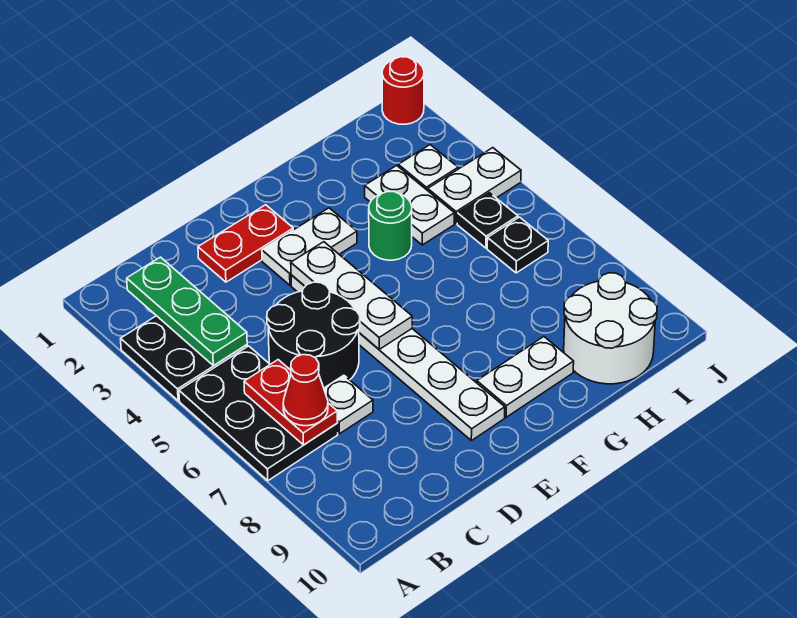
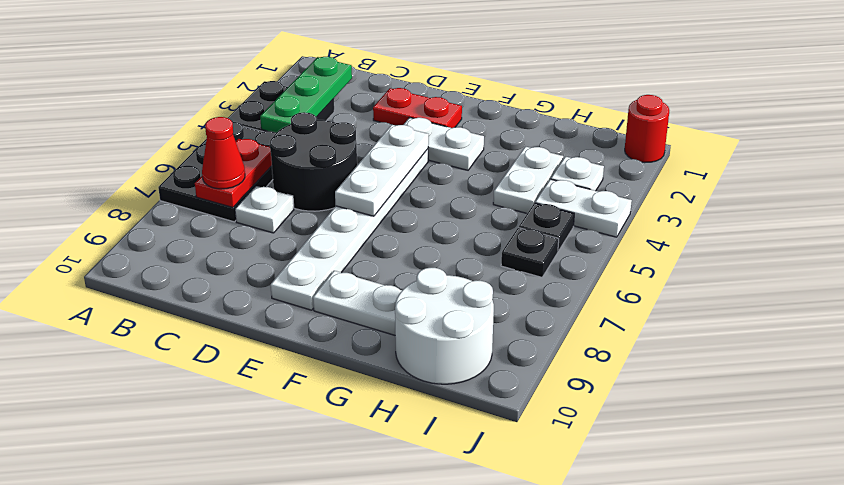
green round brick G4 level 1 -> none

